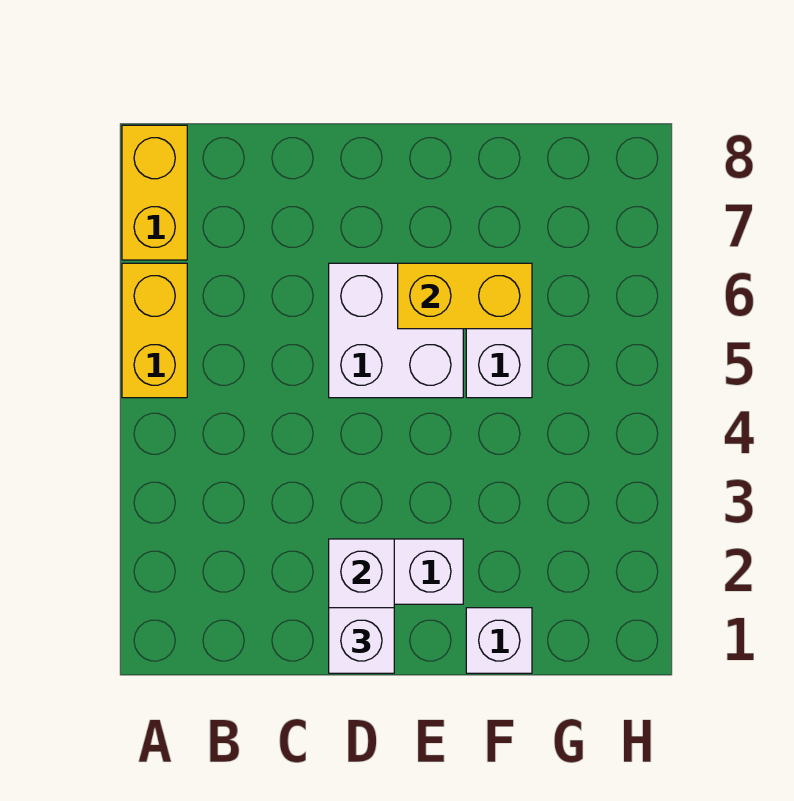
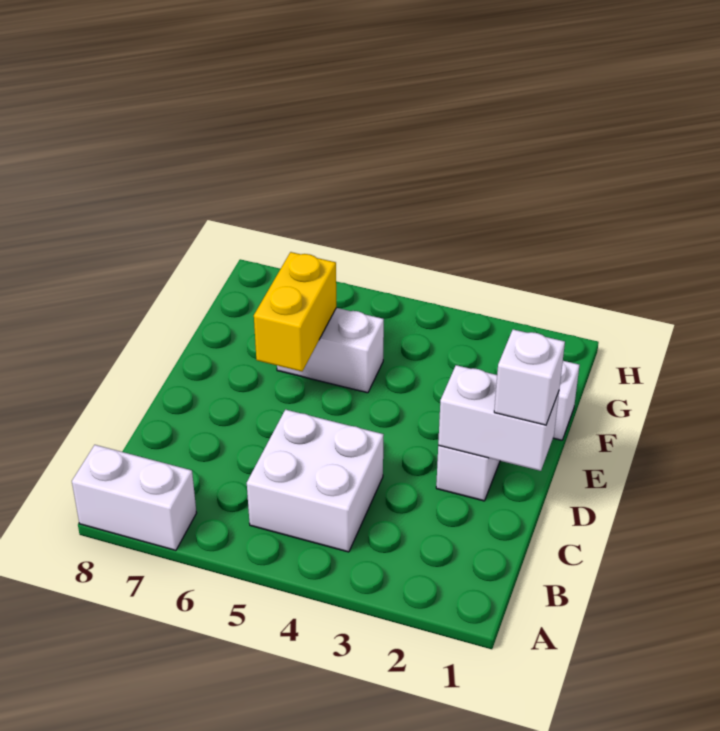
yellow brick A5:A6 level 1 -> none
yellow brick A7:A8 level 1 -> white brick A7:A8 level 1
white brick D5:E6 level 1 -> white brick B4:C5 level 1

